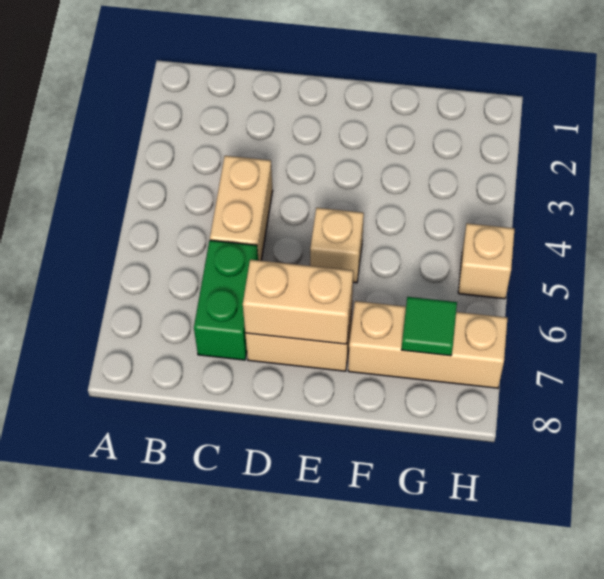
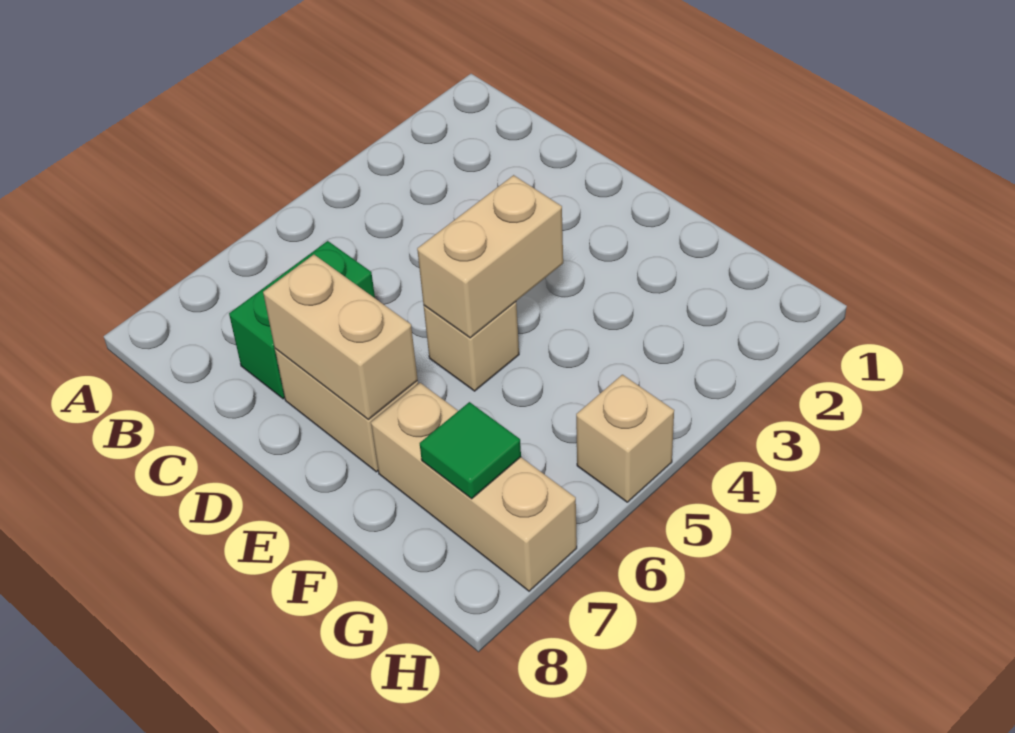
tan brick C4:C5 level 1 -> tan brick E4:E5 level 2

